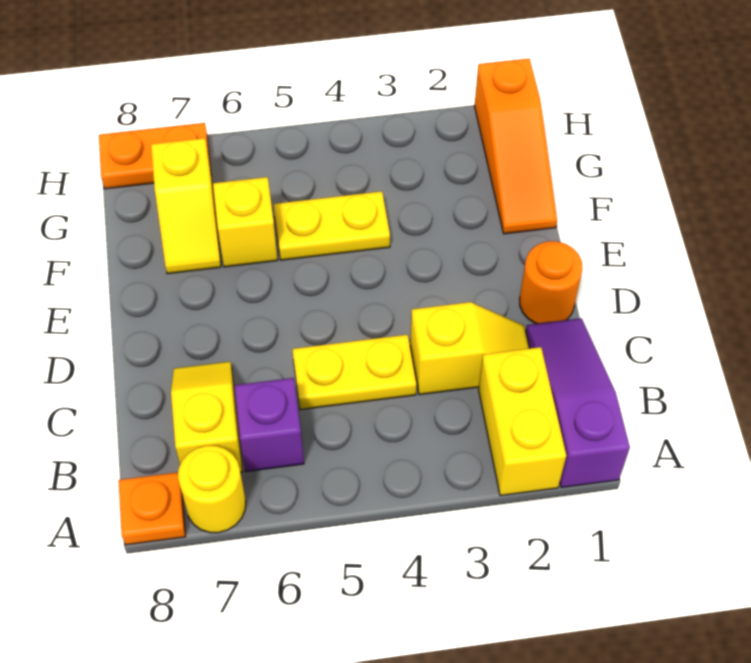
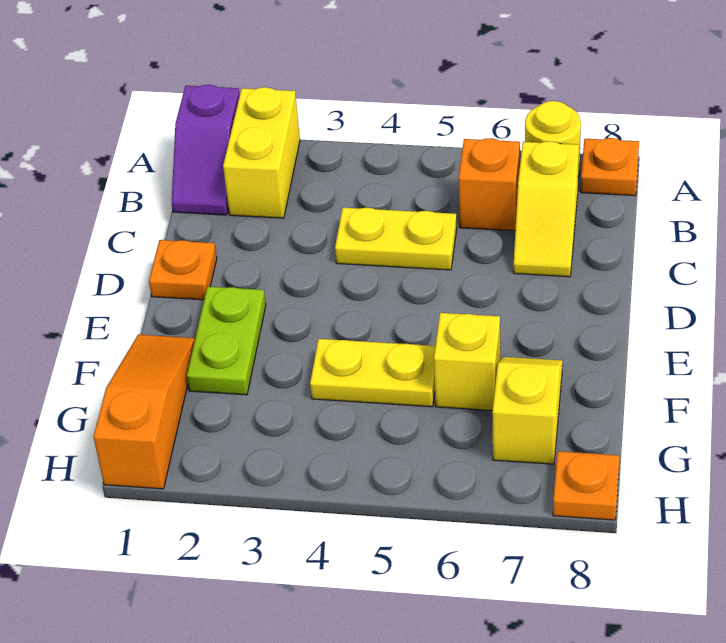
purple slope A1:C1 level 1 top A -> purple slope A1:B1 level 1 top A
purple brick B6 level 1 -> orange brick B6 level 1
yellow slope C2:C3 level 1 top 3 -> none
orange round brick D1 level 1 -> orange plate D1 level 1
none -> lime plate E2:F2 level 1
orange plate H7:H8 level 1 -> orange plate H8 level 1

